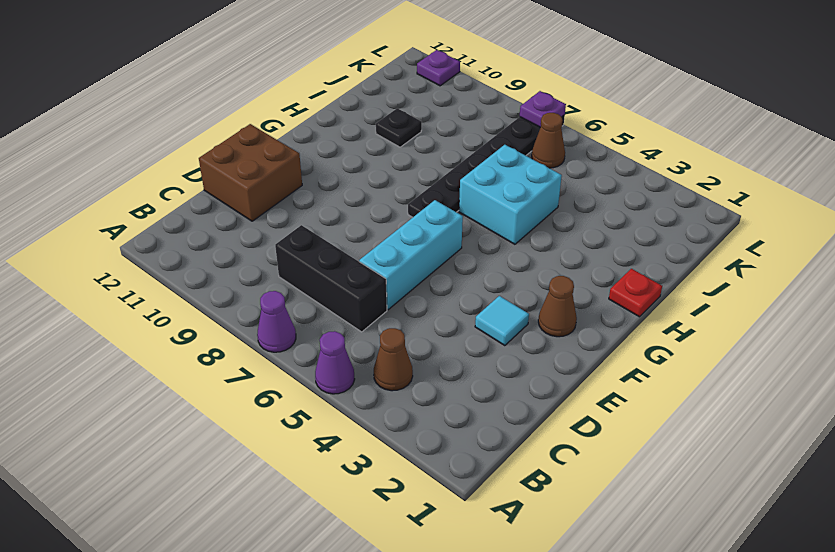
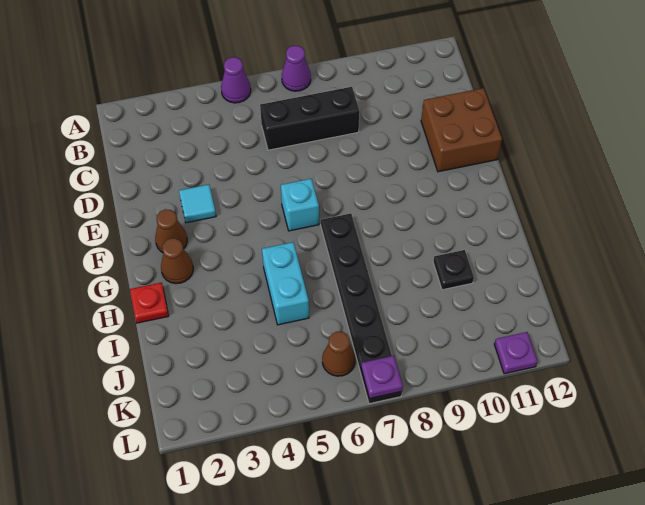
brown cone B4 level 1 -> brown cone G2 level 1
cyan brick D6:F6 level 1 -> cyan brick F6 level 1
cyan brick H5:I6 level 1 -> cyan brick H5:I5 level 1

